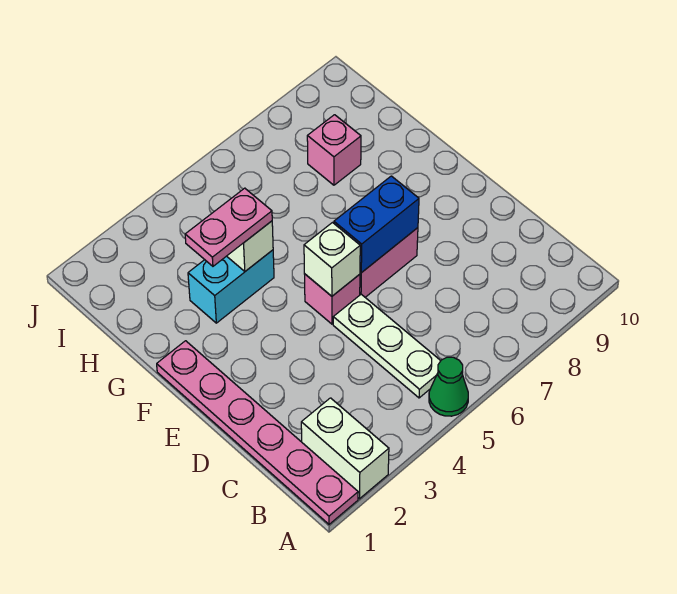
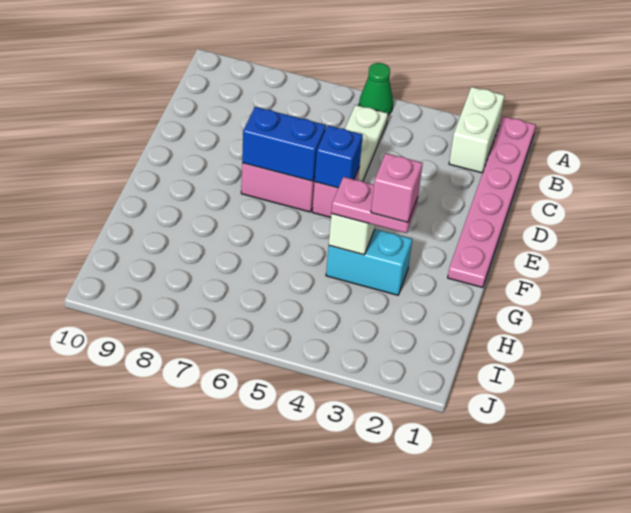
white brick E5 level 2 -> blue brick E5 level 2
pink brick H8 level 1 -> pink brick G3 level 4

